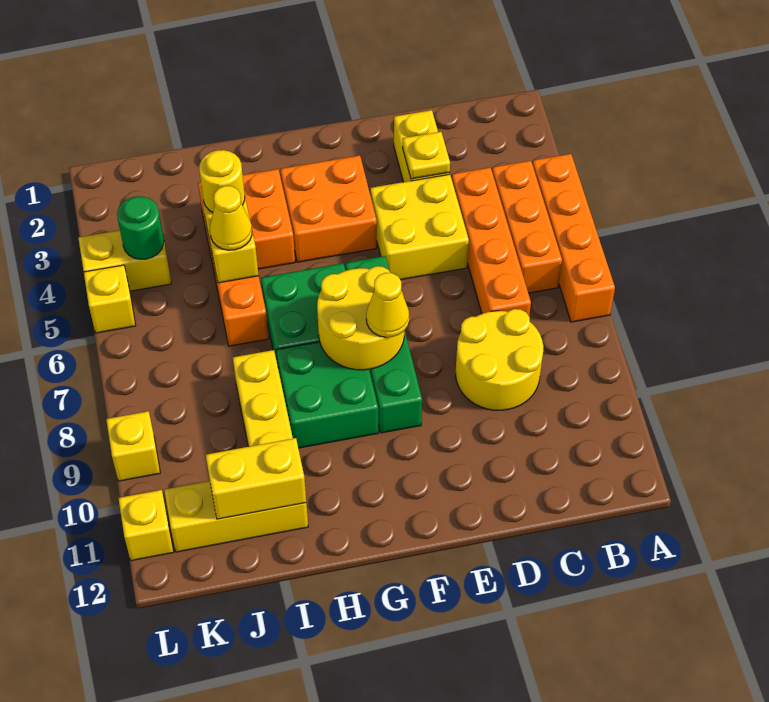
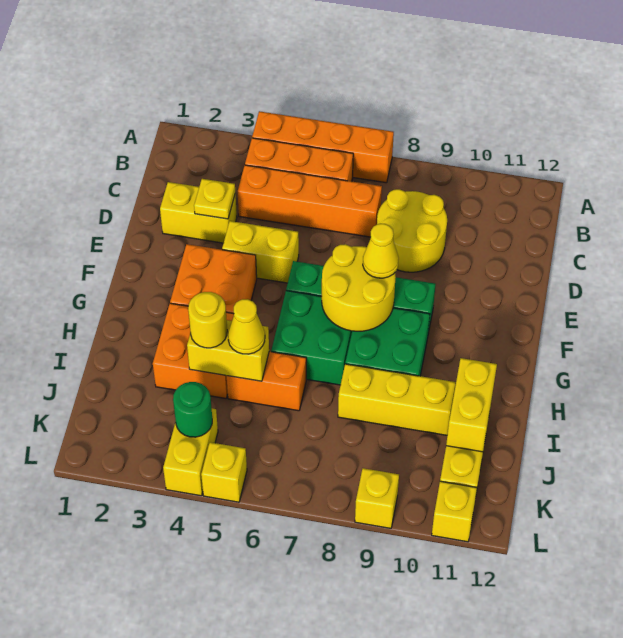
yellow brick D4:E5 level 1 -> yellow brick E4:E5 level 1

